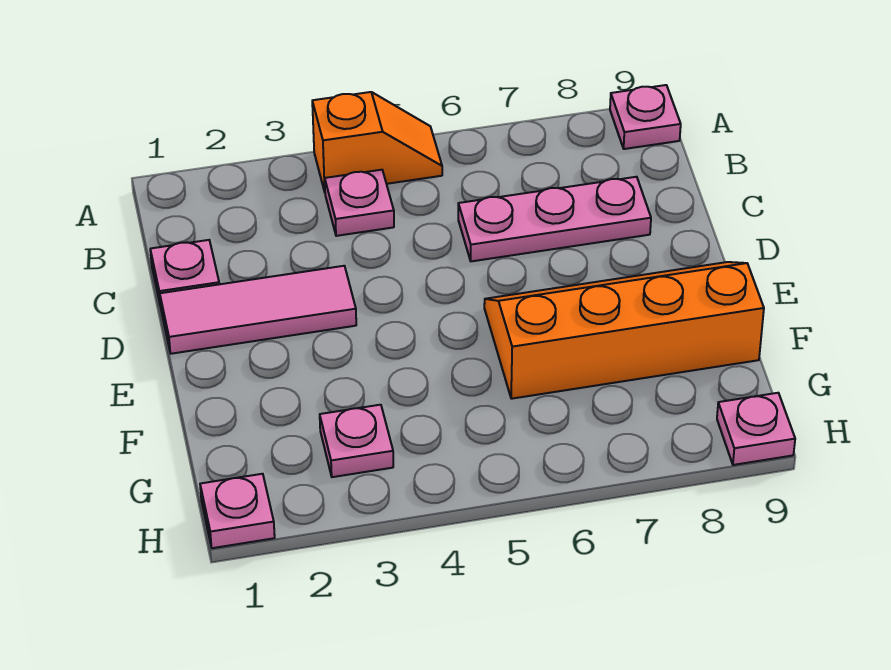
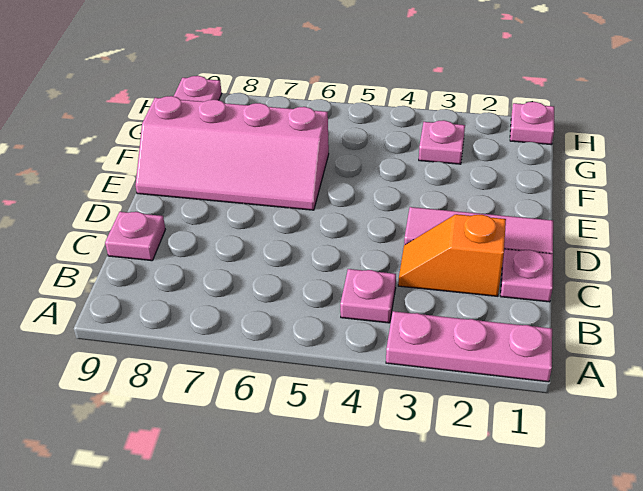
orange slope A4:A5 level 1 top 4 -> orange slope C2:C3 level 1 top 2
pink plate A9 level 1 -> pink plate C9 level 1
pink plate C6:C8 level 1 -> pink plate A1:A3 level 1
orange slope E6:F9 level 1 top F -> pink slope E6:F9 level 1 top F

